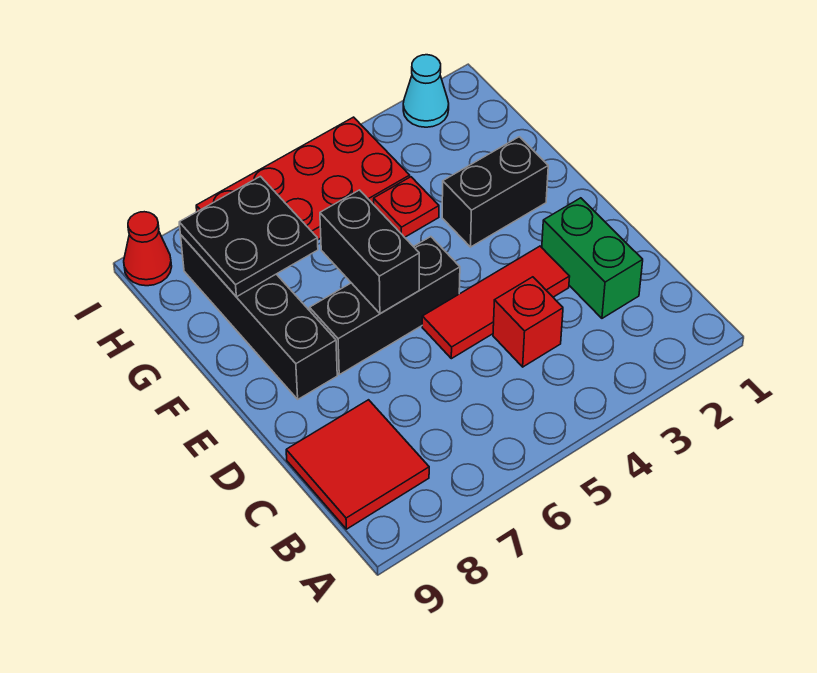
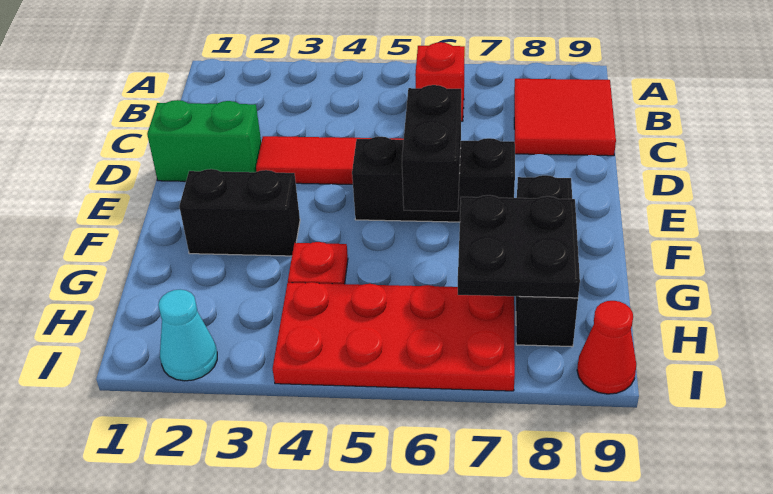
green brick C2:D2 level 1 -> green brick D1:D2 level 1
red brick C4 level 1 -> red brick B6 level 1
black brick E8:H8 level 1 -> black brick F8:H8 level 1

